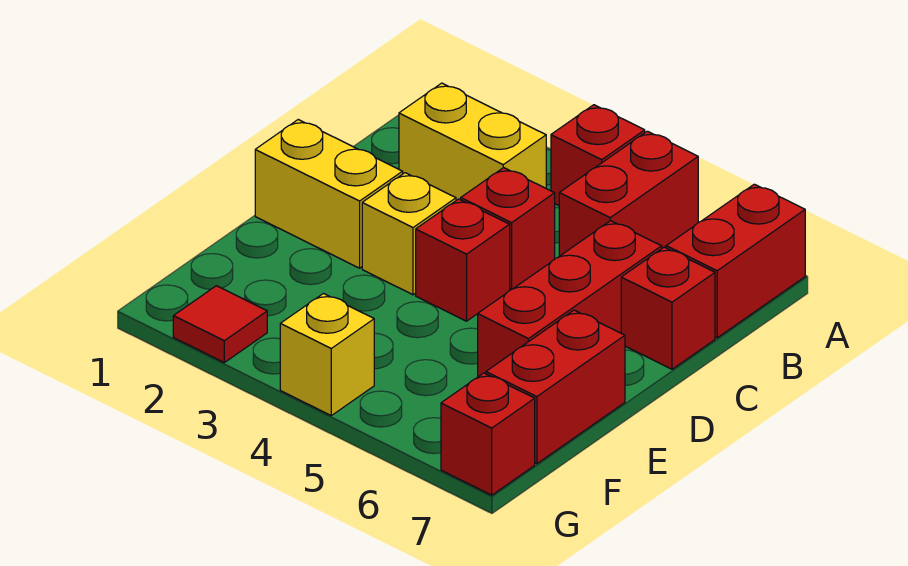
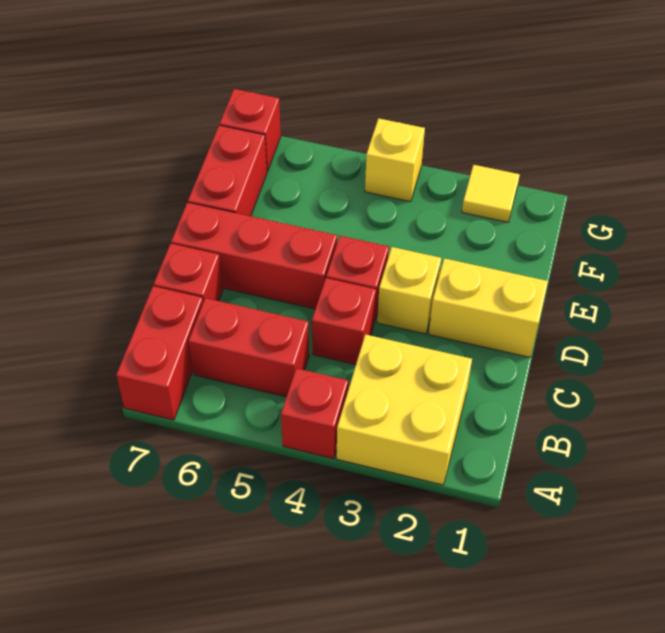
red brick A5:B5 level 1 -> red brick B5:B6 level 1
yellow brick B2:B3 level 1 -> yellow brick A2:B3 level 1
red brick C6:E6 level 1 -> red brick D5:D7 level 1
red tile G2 level 1 -> yellow tile G2 level 1

